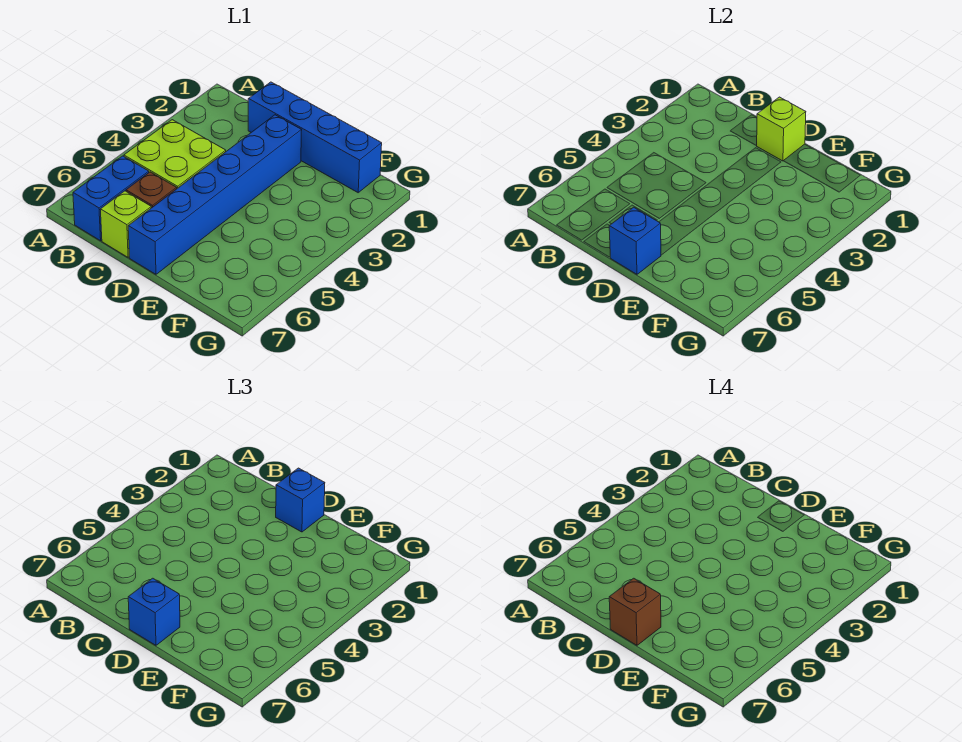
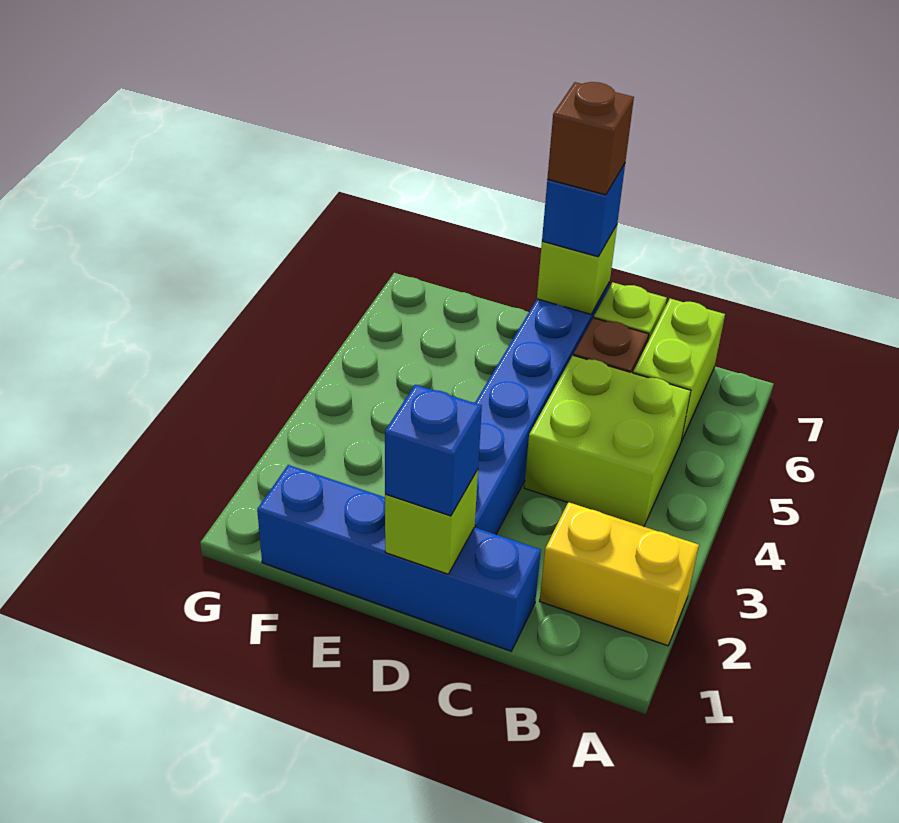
none -> yellow brick A2:B2 level 1
blue brick B6:B7 level 1 -> lime brick B6:B7 level 1
blue brick D7 level 2 -> lime brick D7 level 2

